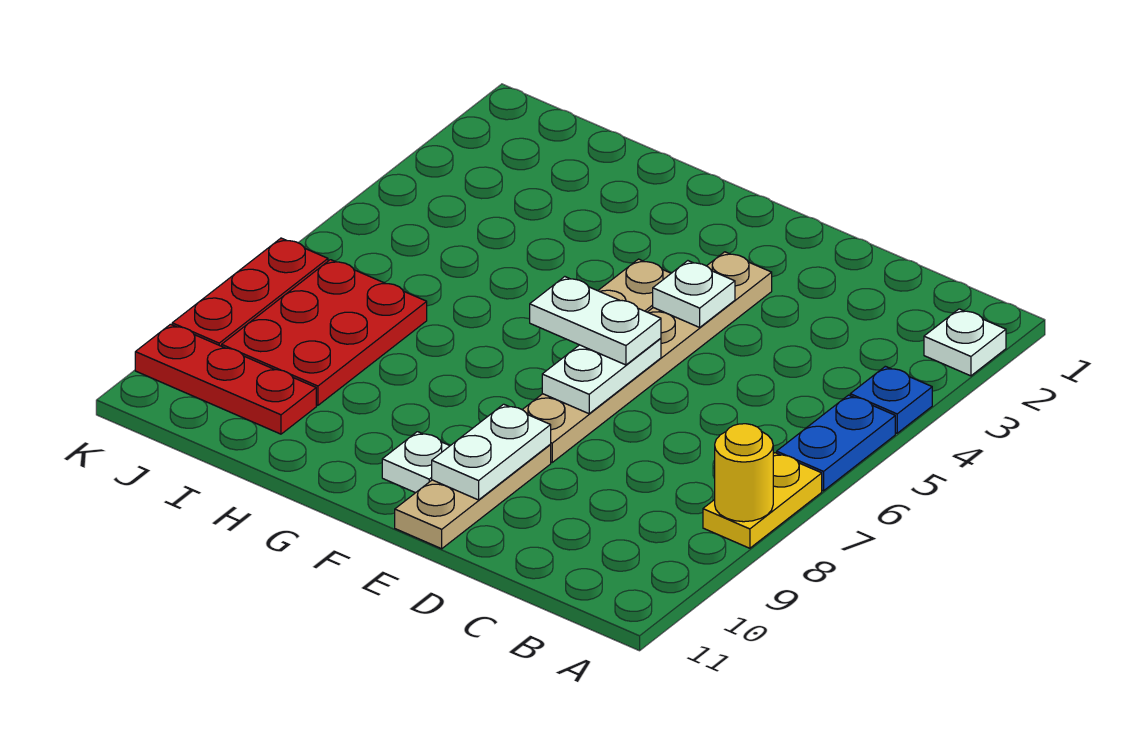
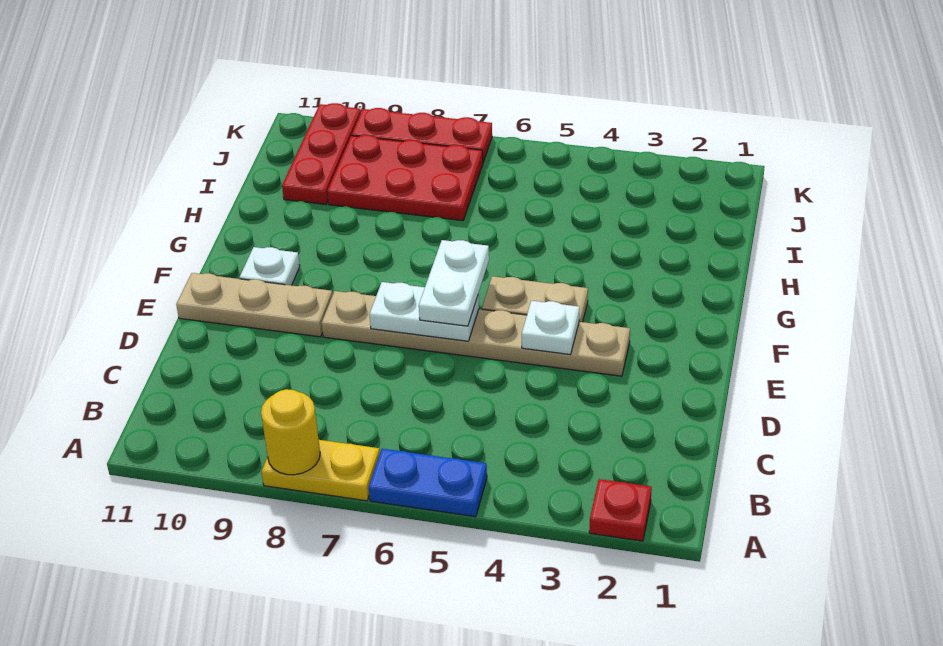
white plate A2 level 1 -> red plate A2 level 1
blue plate A4 level 1 -> none
white plate E9:E10 level 2 -> none

